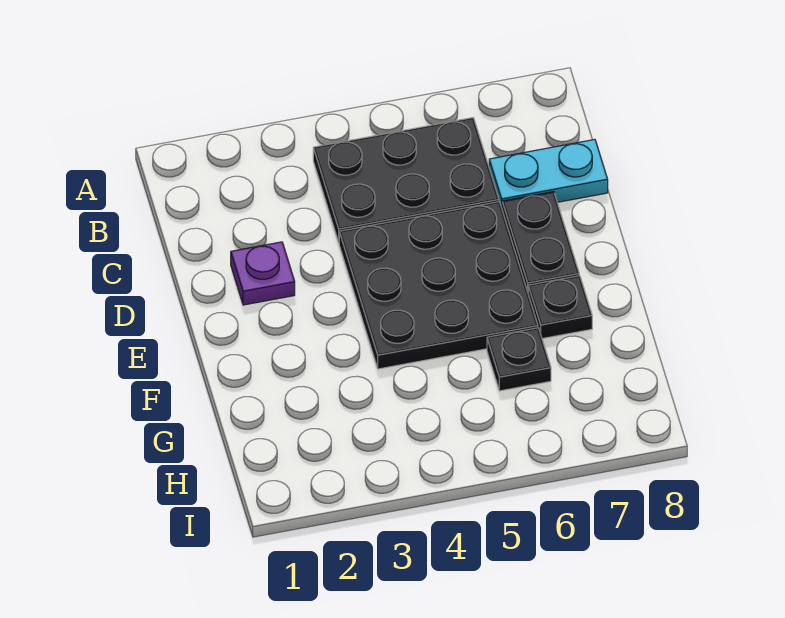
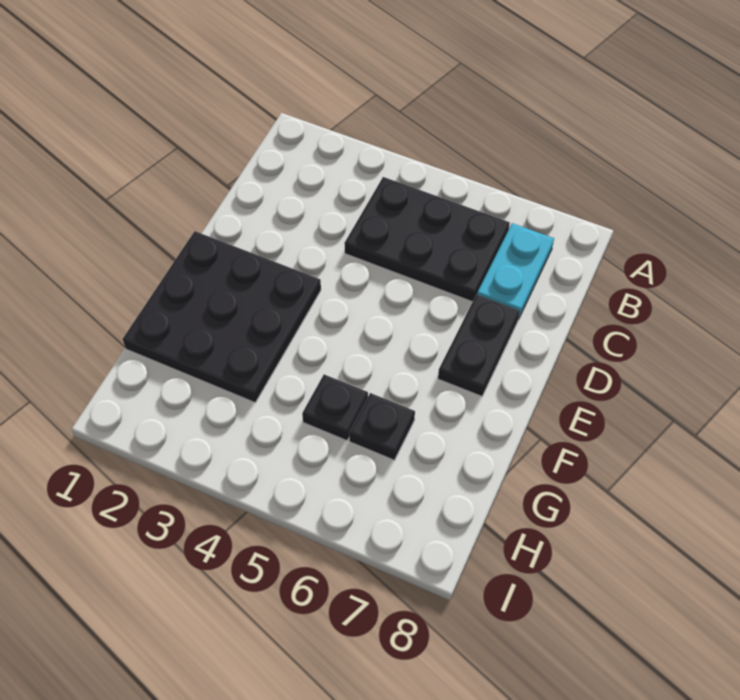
cyan plate C7:C8 level 1 -> cyan plate B7:C7 level 1
purple plate D2 level 1 -> none
black plate D4:F6 level 1 -> black plate E1:G3 level 1
black plate F7 level 1 -> black plate G5 level 1

